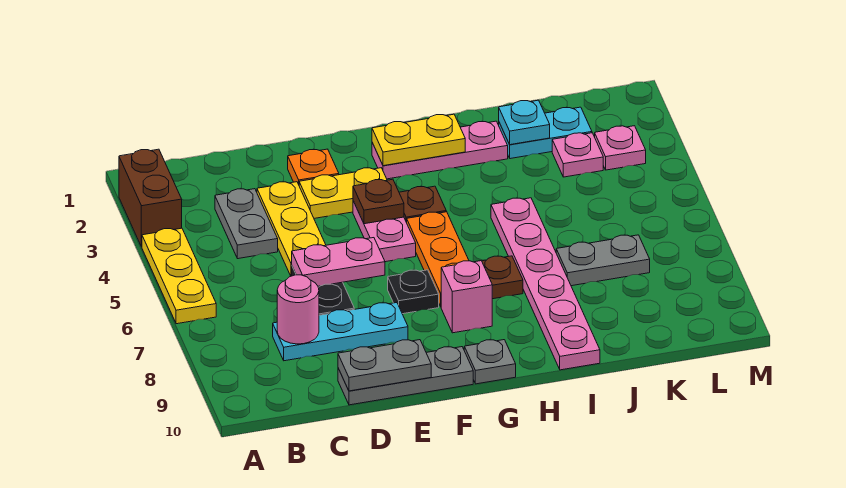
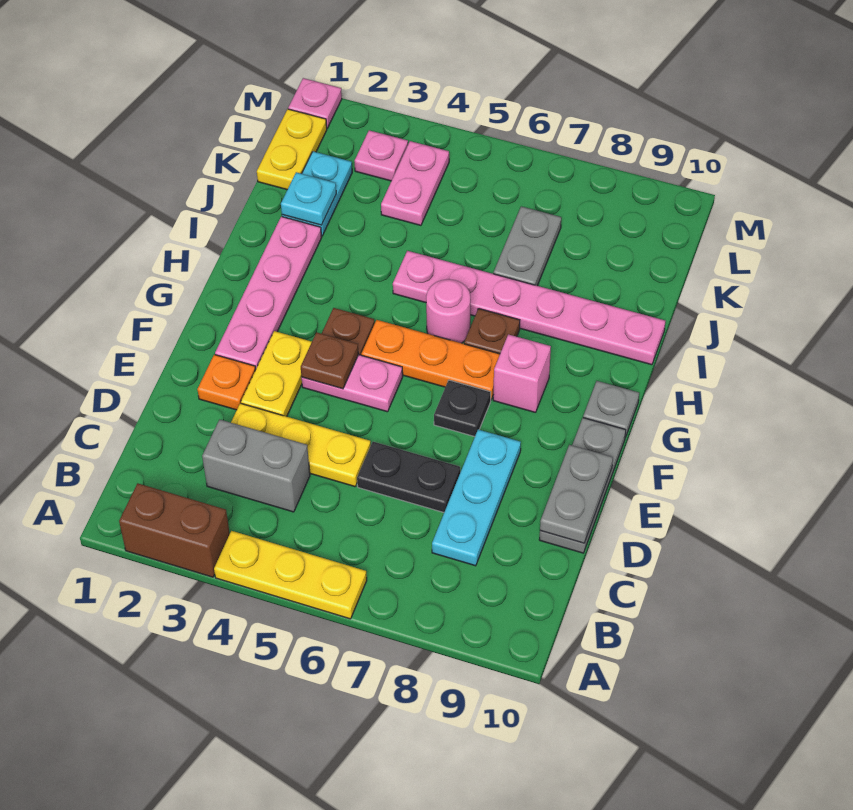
grey plate C3:C4 level 1 -> grey brick C3:C4 level 1
pink round brick C8 level 2 -> pink round brick H6 level 1
pink plate D6:E6 level 2 -> pink plate K4:L4 level 1
pink plate G2:I2 level 1 -> pink plate F2:I2 level 1
yellow plate G2:H2 level 2 -> yellow plate K1:L1 level 1
pink plate K3 level 1 -> pink plate M1 level 1

